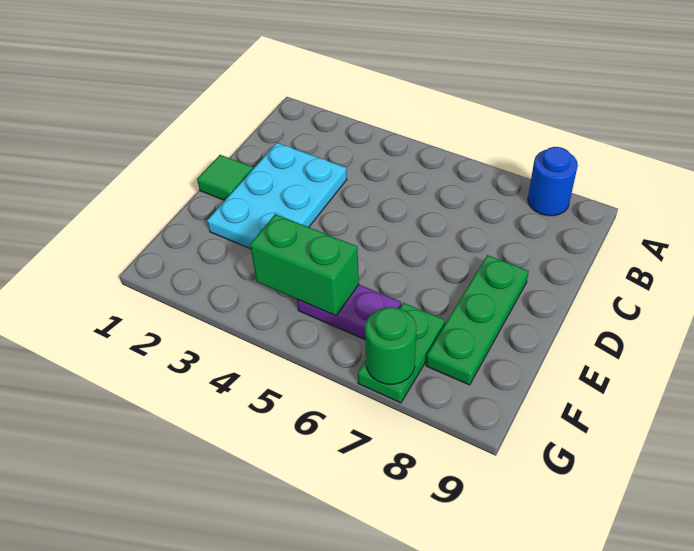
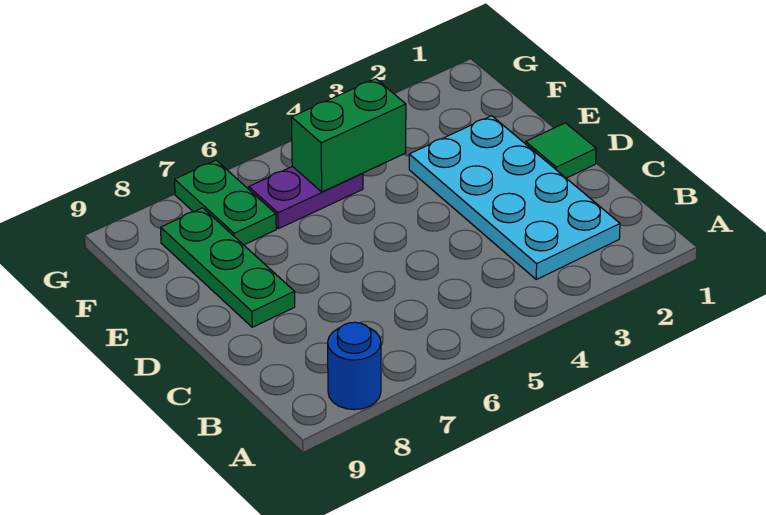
cyan plate C2:E3 level 1 -> cyan plate B2:E3 level 1
green round brick G7 level 2 -> none

